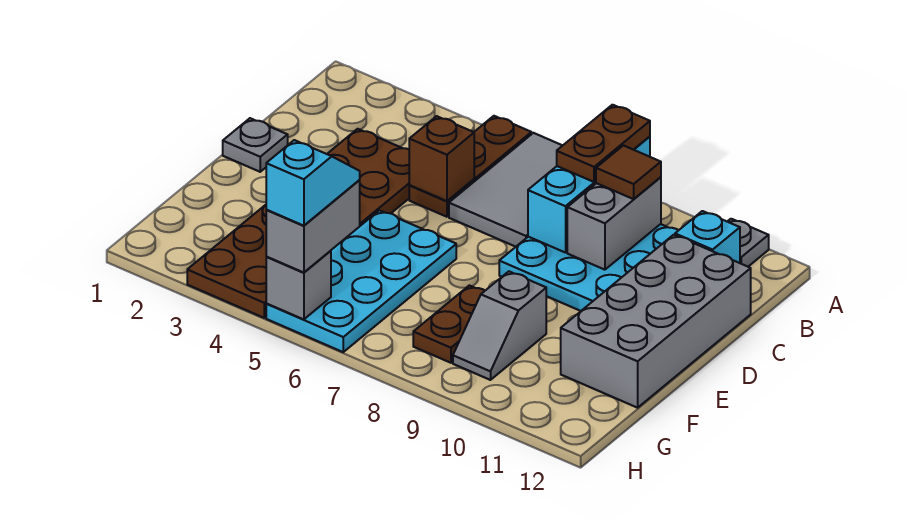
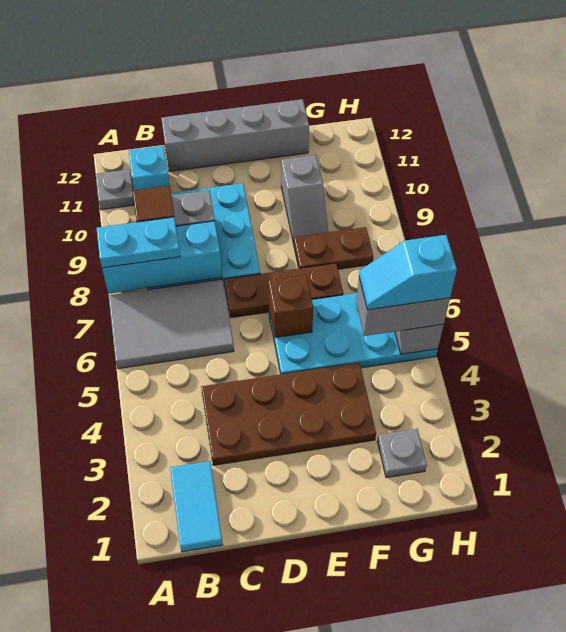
brown plate A5:C5 level 1 -> brown plate D7:F7 level 1
brown plate A8:B8 level 3 -> cyan plate A8:B8 level 3
none -> cyan tile B1:B2 level 1
brown plate C3:H4 level 1 -> brown plate C3:F4 level 1
brown brick C5 level 2 -> brown brick E6 level 2
grey brick C11:F12 level 1 -> grey brick C12:F12 level 1
grey plate D1 level 1 -> grey plate G2 level 1
grey slope F9:G9 level 1 top F -> grey slope F9:F10 level 1 top 10

